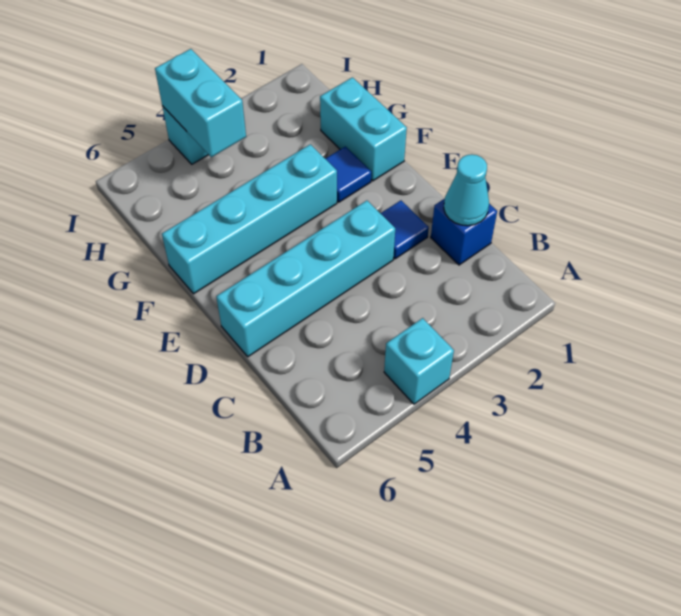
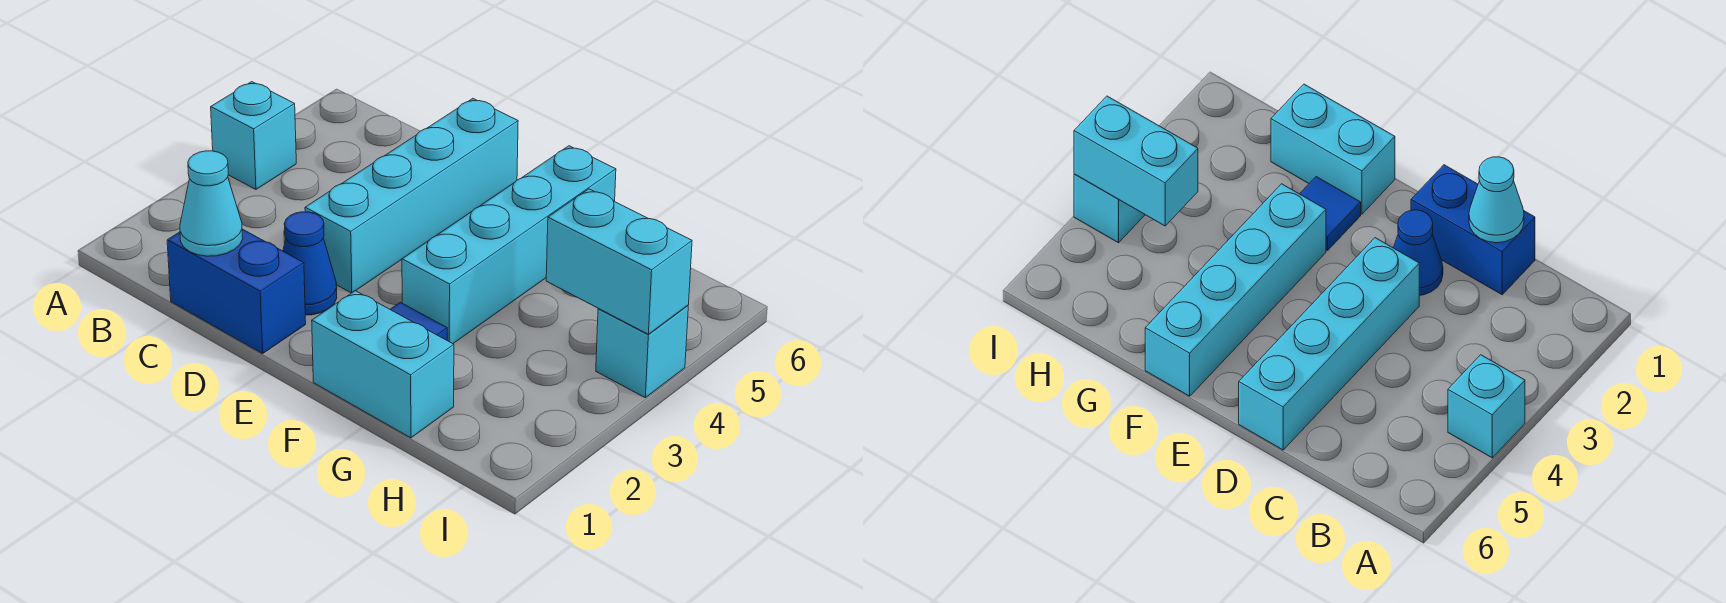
blue brick C1 level 1 -> blue brick C1:D1 level 1
blue tile D2 level 1 -> blue cone D2 level 1

